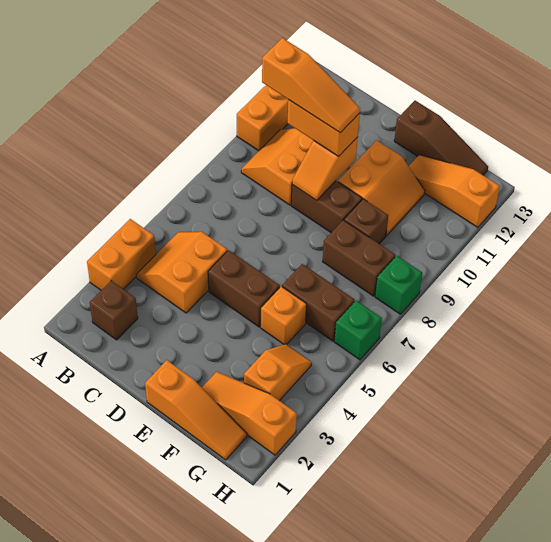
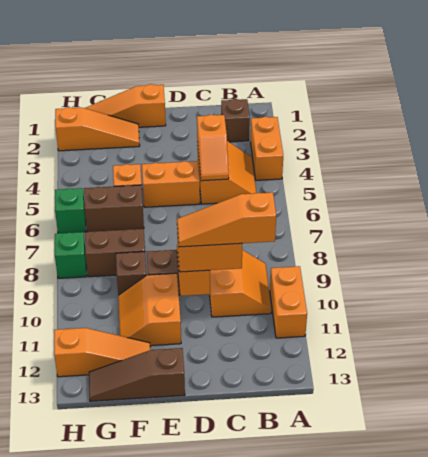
brown brick D5:E5 level 1 -> orange brick D5:E5 level 1
orange slope G3:G4 level 1 top 3 -> orange slope C4:C5 level 2 top 4

